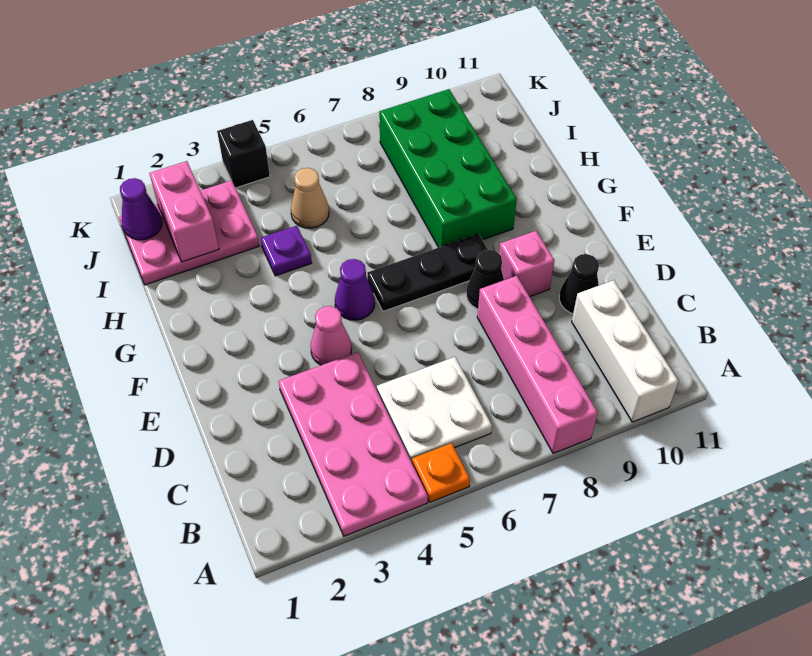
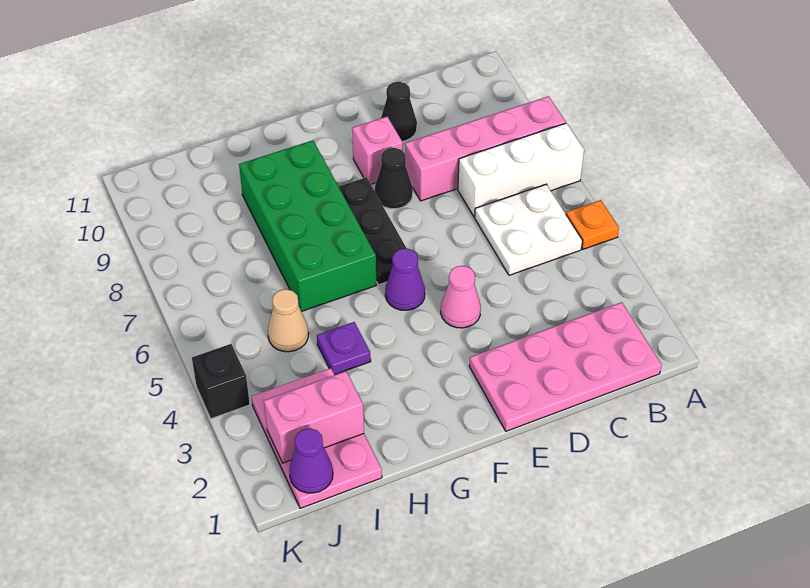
pink plate A3:D4 level 1 -> pink plate B1:E2 level 1
white brick A10:C10 level 1 -> white brick A7:C7 level 1
green brick G8:J9 level 1 -> green brick G6:H9 level 1

